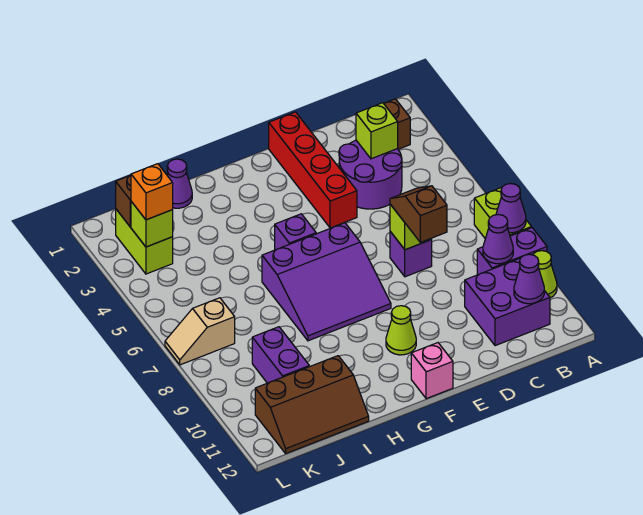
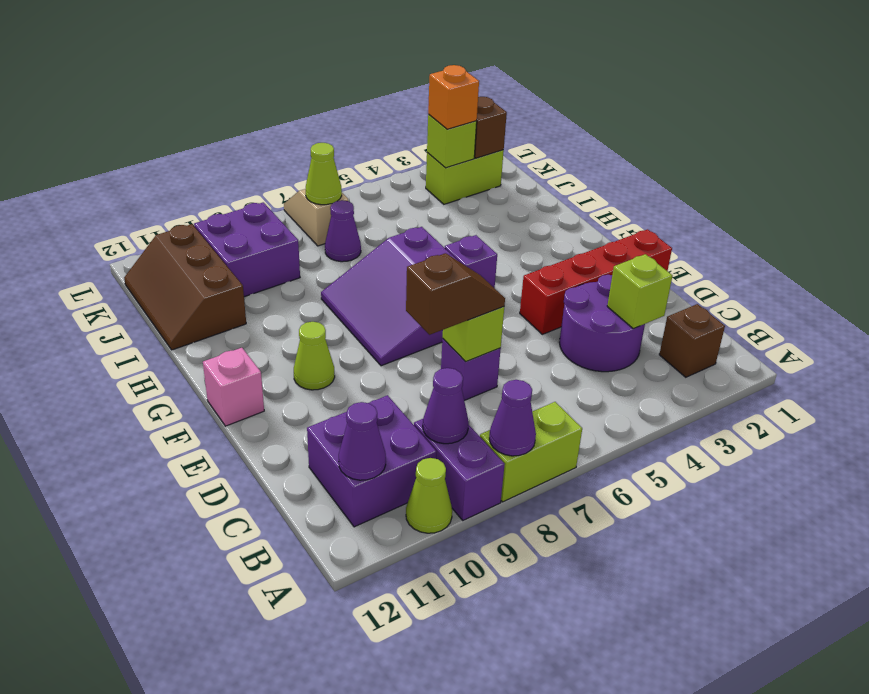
purple cone I1 level 1 -> purple cone J7 level 1
purple brick J9:J10 level 1 -> purple brick J9:K10 level 1
none -> lime cone K7 level 2

